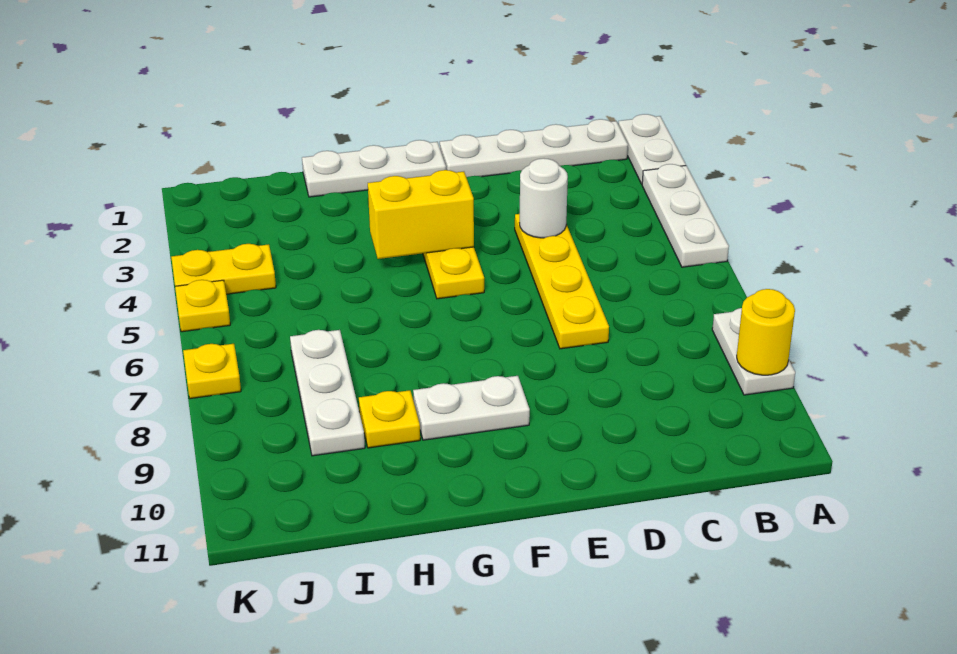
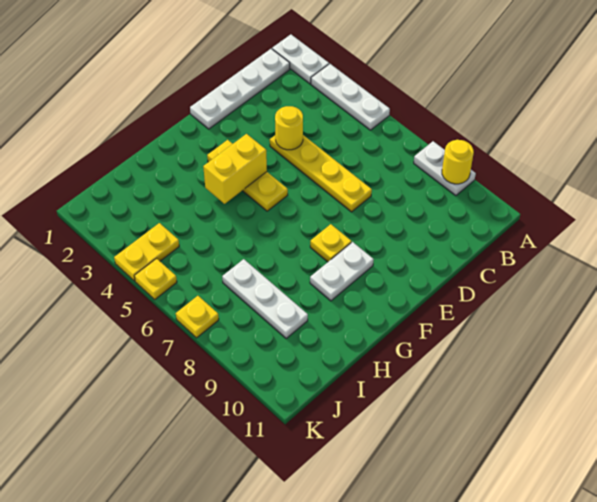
white round brick D4 level 2 -> yellow round brick D4 level 2
white plate F1:H1 level 1 -> none
yellow plate H9 level 1 -> yellow plate F8 level 1

